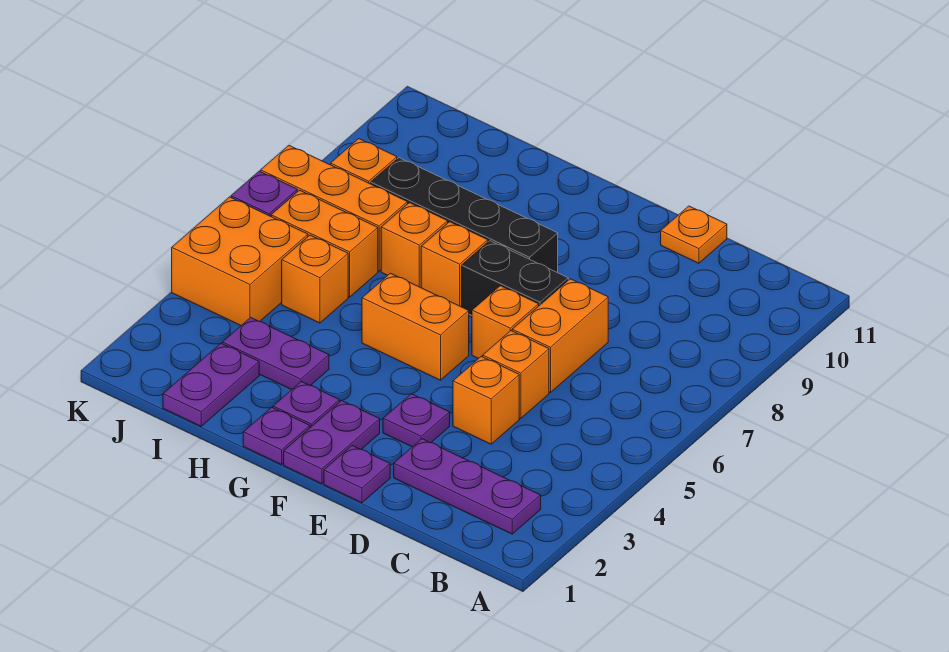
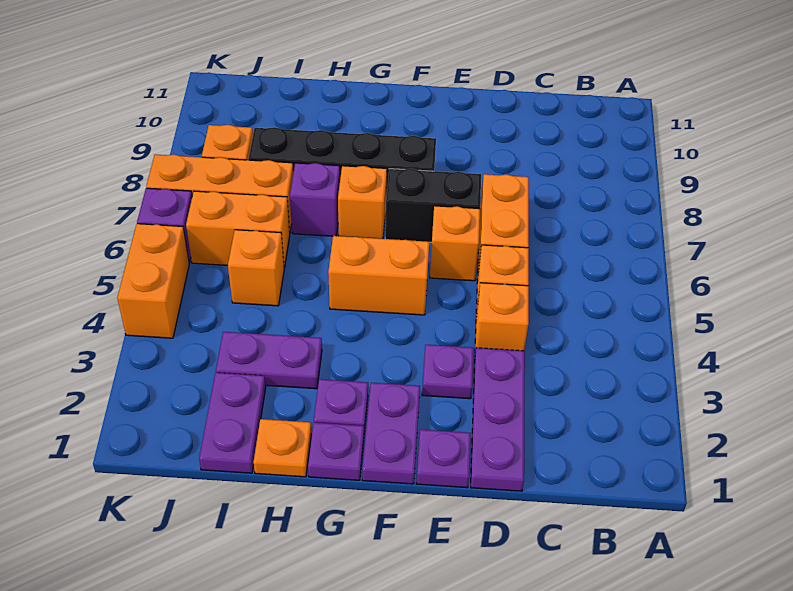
purple plate B2:D2 level 1 -> purple plate D1:D3 level 1
orange plate D11 level 1 -> orange plate H1 level 1
orange brick H7 level 1 -> purple brick H7 level 1
orange brick J4:K5 level 1 -> orange brick K4:K5 level 1

